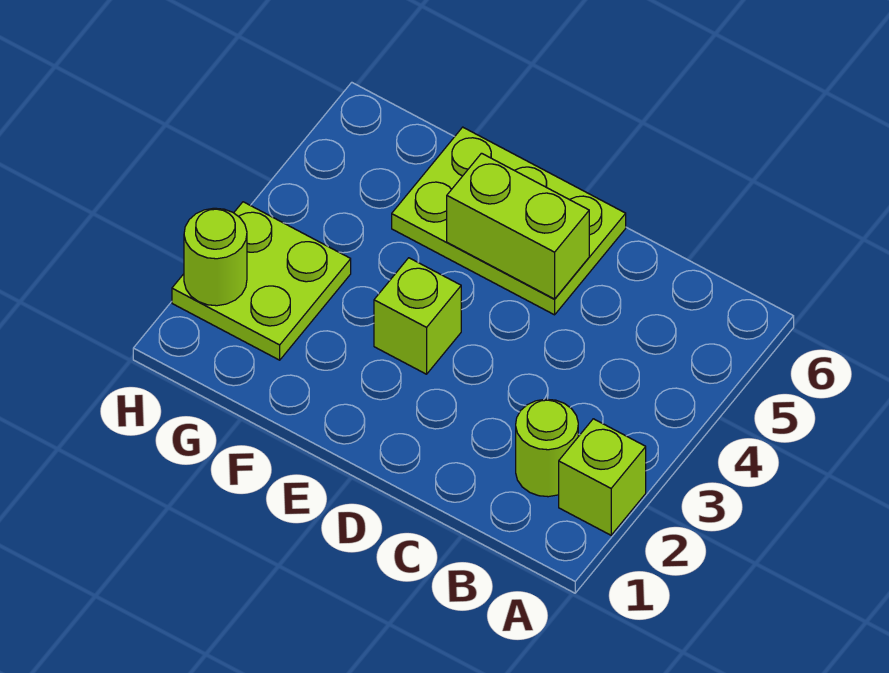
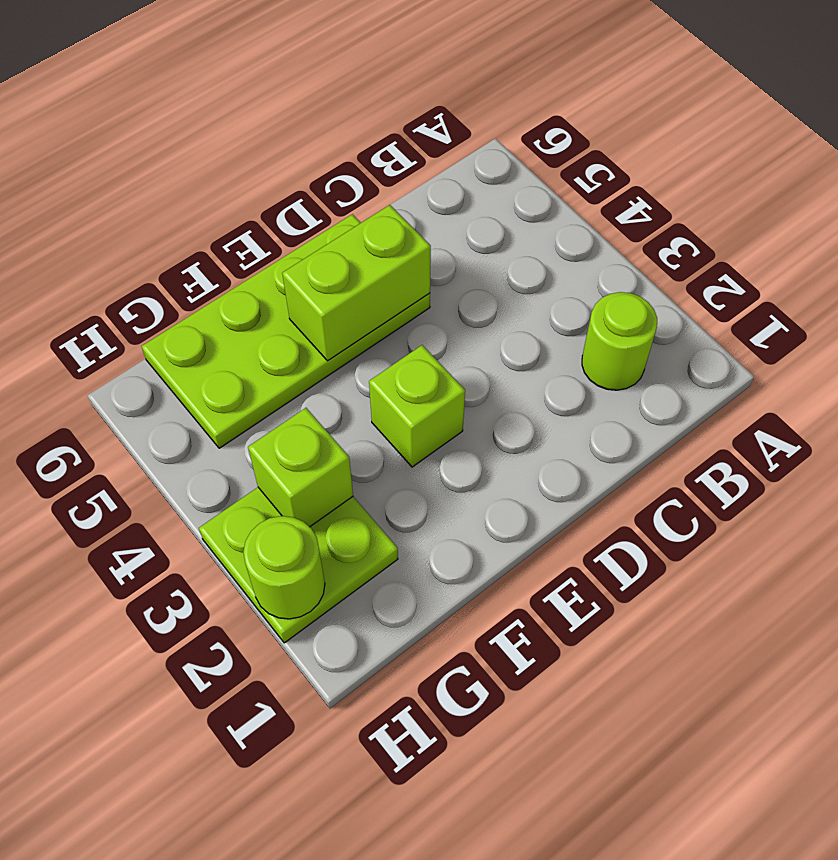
lime brick A2 level 1 -> lime brick G3 level 2
lime plate D5:F6 level 1 -> lime plate D5:G6 level 1

